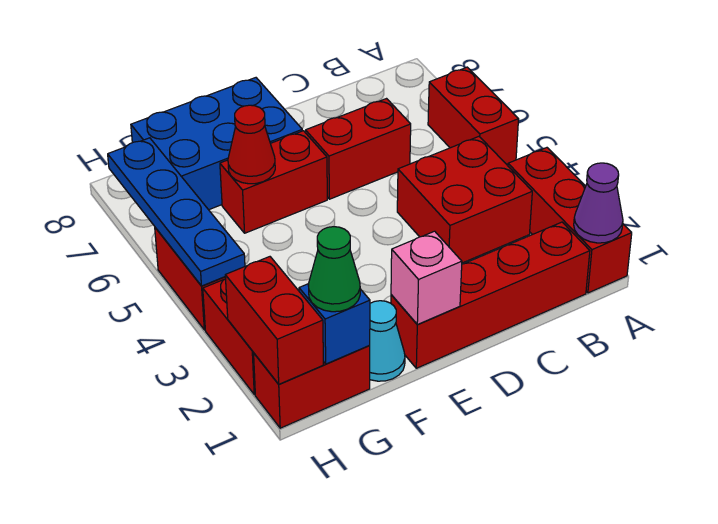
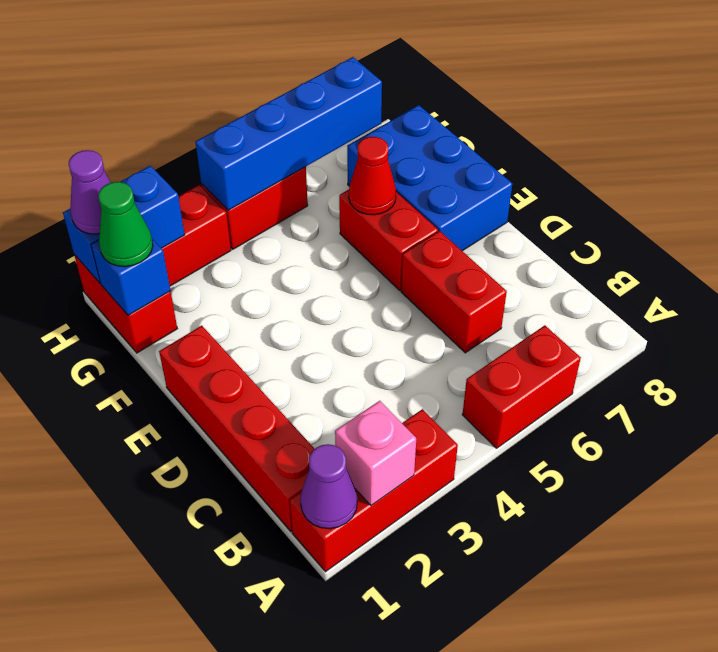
red brick B3:C4 level 1 -> none
pink brick E1 level 2 -> pink brick A2 level 2
cyan cone F1 level 1 -> none
red brick H1:H2 level 2 -> blue brick H1:H2 level 2
none -> purple cone H1 level 3
blue plate H4:H7 level 2 -> blue brick H4:H7 level 2

